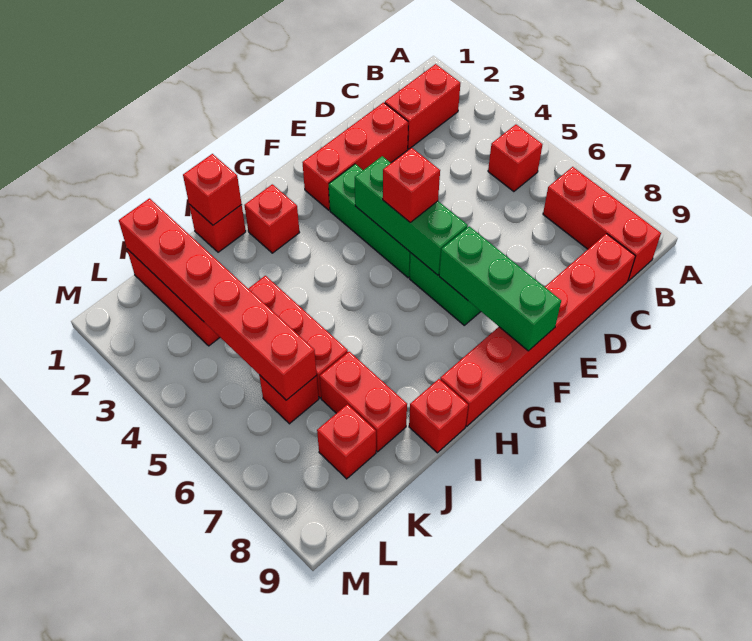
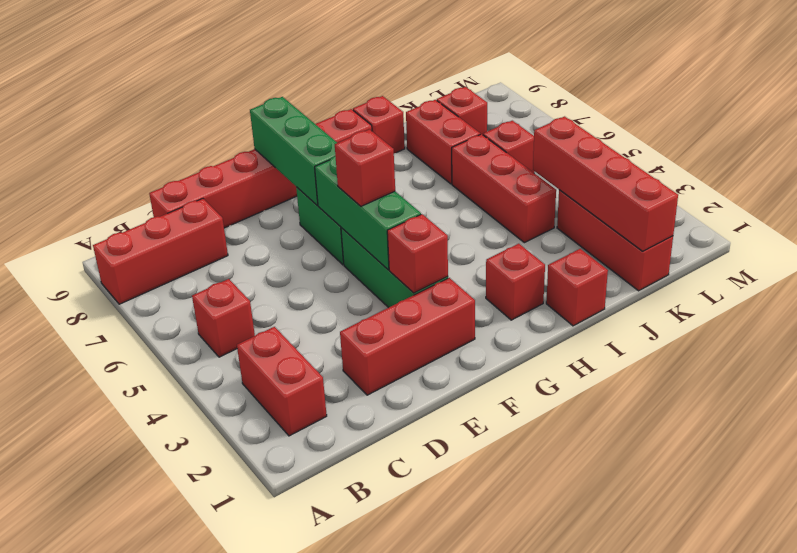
red brick B2:C2 level 1 -> red brick B2:B3 level 1
red brick B7:B9 level 1 -> red brick A8:C8 level 1
red brick I1 level 2 -> red brick F3 level 2
red brick K1:K6 level 2 -> red brick K1:K4 level 2

